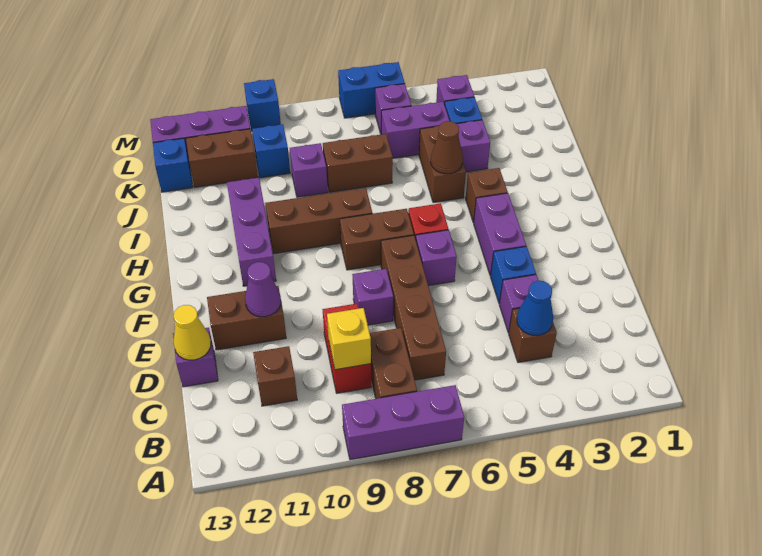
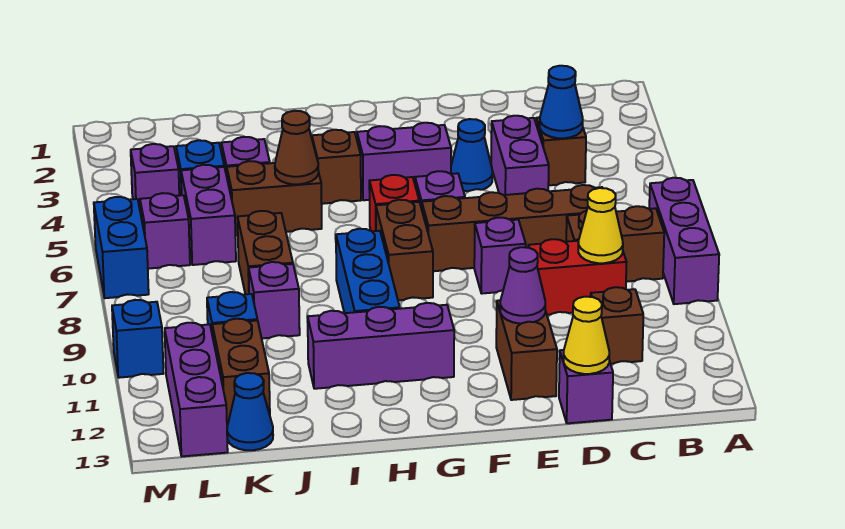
yellow brick C9 level 2 -> yellow cone C9 level 2
purple brick D4 level 1 -> purple brick D4:D5 level 1
blue brick E4 level 1 -> blue cone E4 level 1
brown brick H8:H10 level 1 -> blue brick H8:H10 level 1
blue brick K13 level 1 -> blue cone K13 level 1

